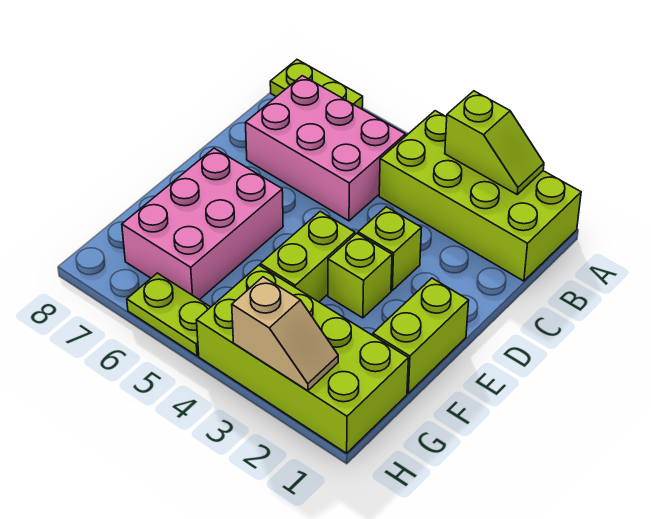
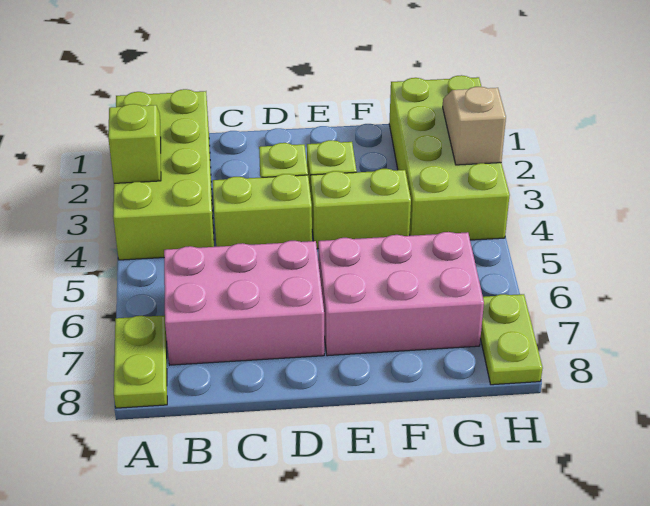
pink brick B5:C7 level 1 -> pink brick B6:D7 level 1
lime brick E1:F1 level 1 -> lime brick C4:D4 level 1
lime plate H5:H6 level 1 -> lime plate H7:H8 level 1

